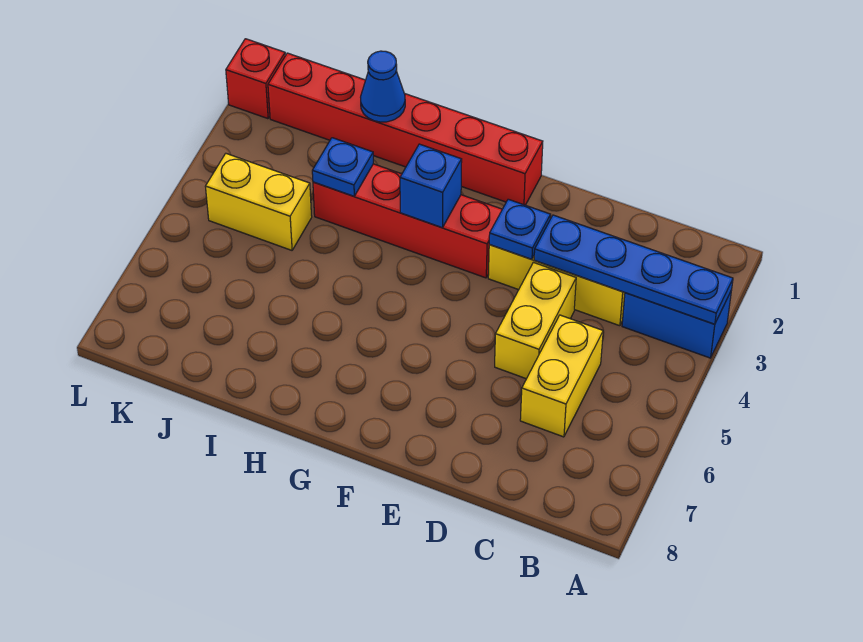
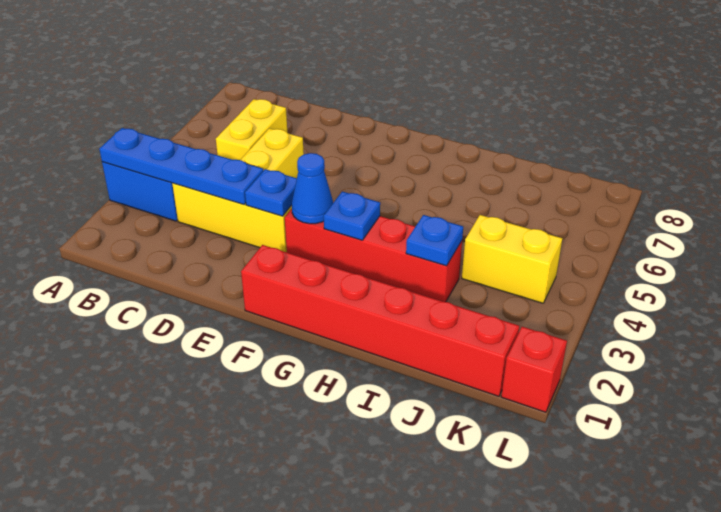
blue brick G3 level 2 -> blue plate G3 level 2
blue cone I1 level 2 -> blue cone F3 level 2

